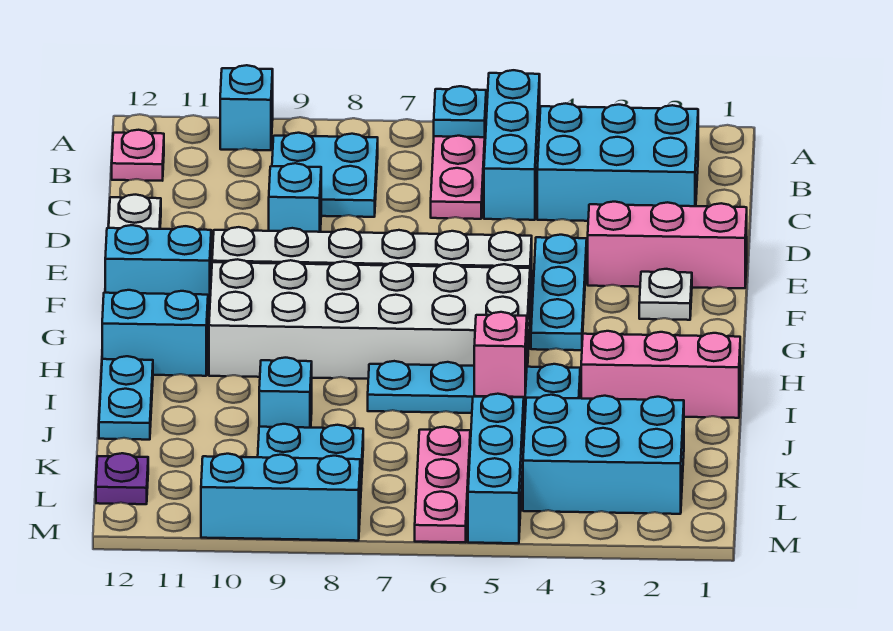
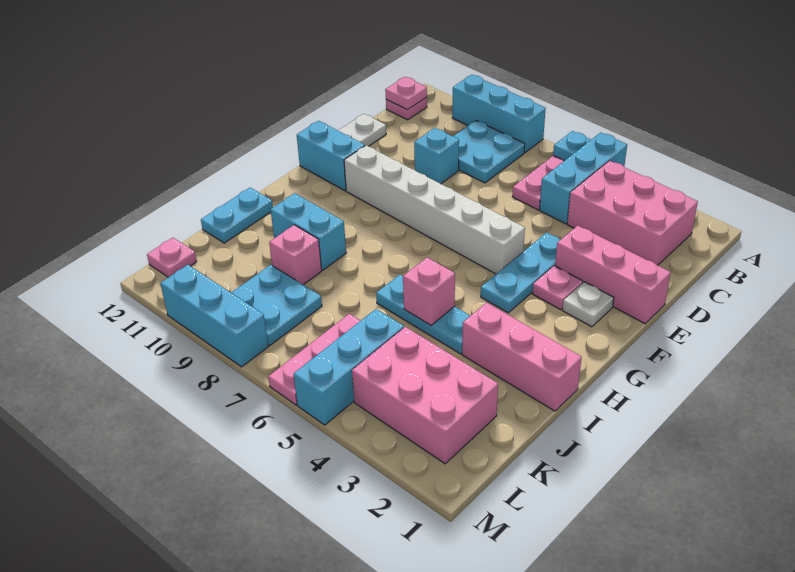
cyan brick A10 level 1 -> cyan brick A8:A10 level 1
cyan brick B2:C4 level 1 -> pink brick B2:C4 level 1
none -> pink plate B12 level 2
none -> pink plate F3 level 1
white brick G5:H10 level 1 -> none
cyan brick H11:H12 level 1 -> cyan brick I9:I10 level 1
cyan plate I4:I7 level 1 -> cyan plate I4:I6 level 1
cyan brick J9 level 1 -> pink brick J9 level 1
cyan brick K2:L4 level 1 -> pink brick K2:L4 level 1
purple plate L12 level 1 -> pink plate L12 level 1

